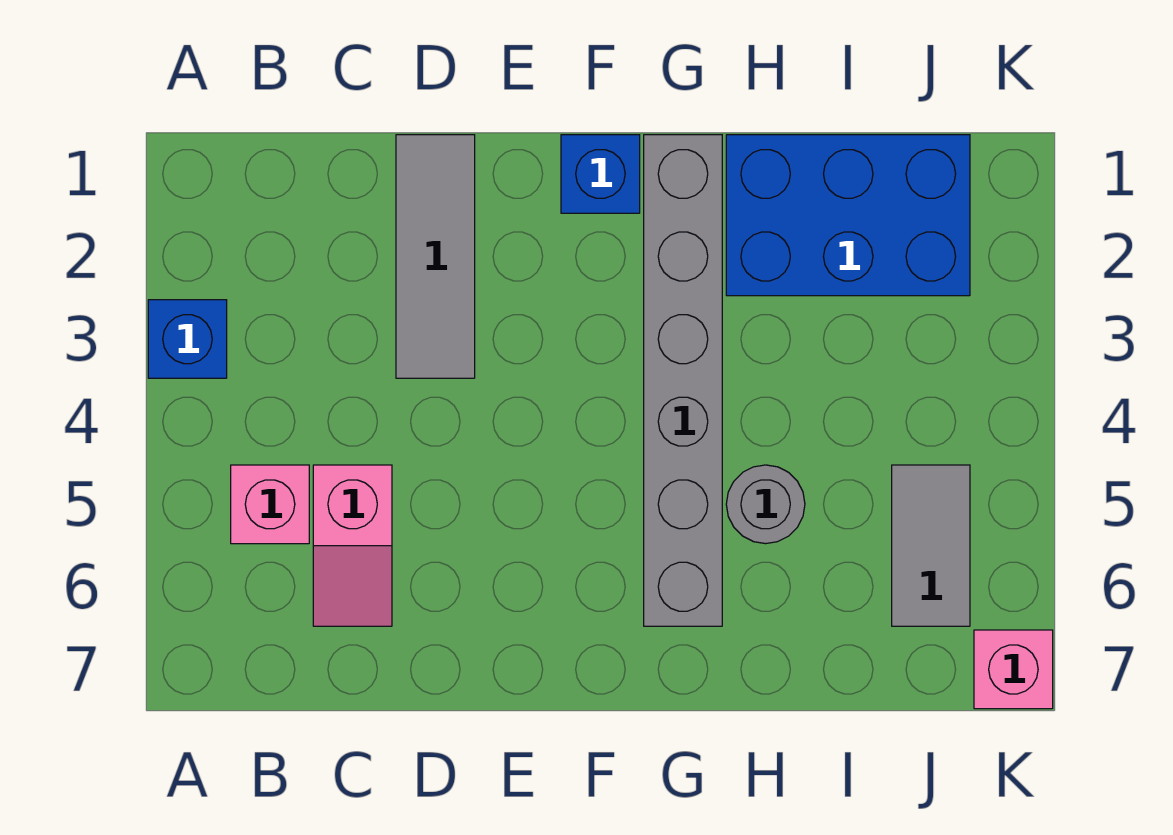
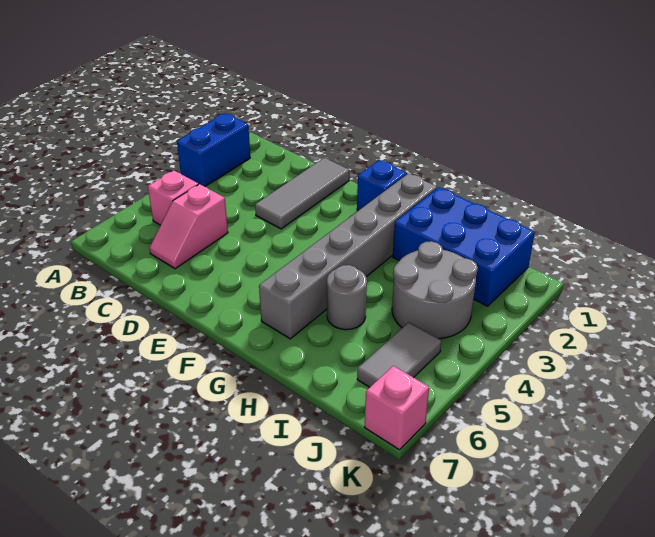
blue brick A3 level 1 -> blue brick A2:A3 level 1
none -> grey round brick I3:J4 level 1

